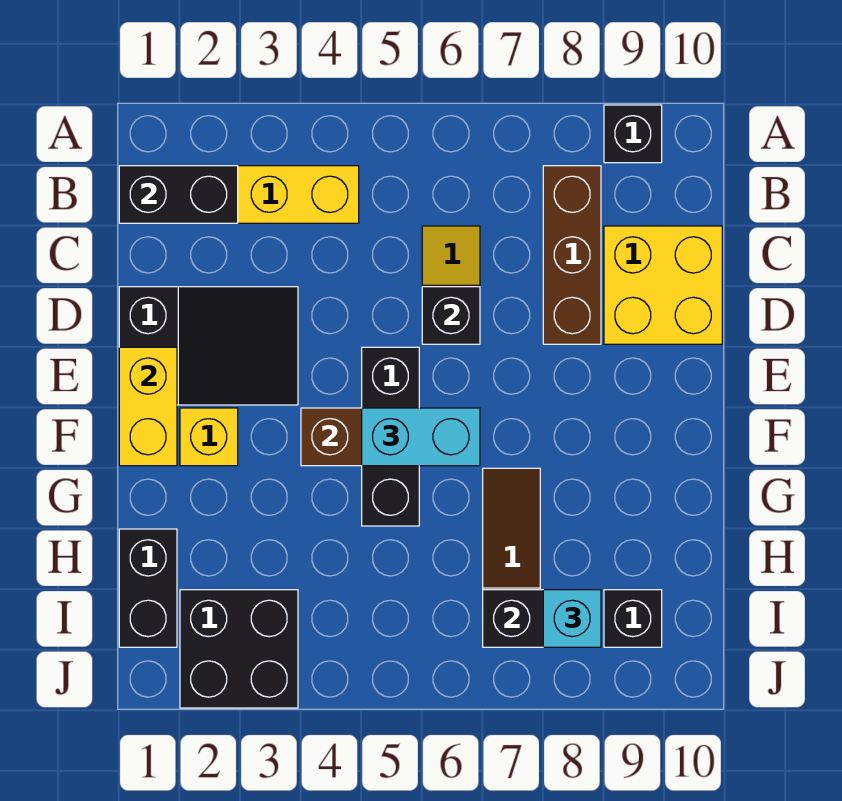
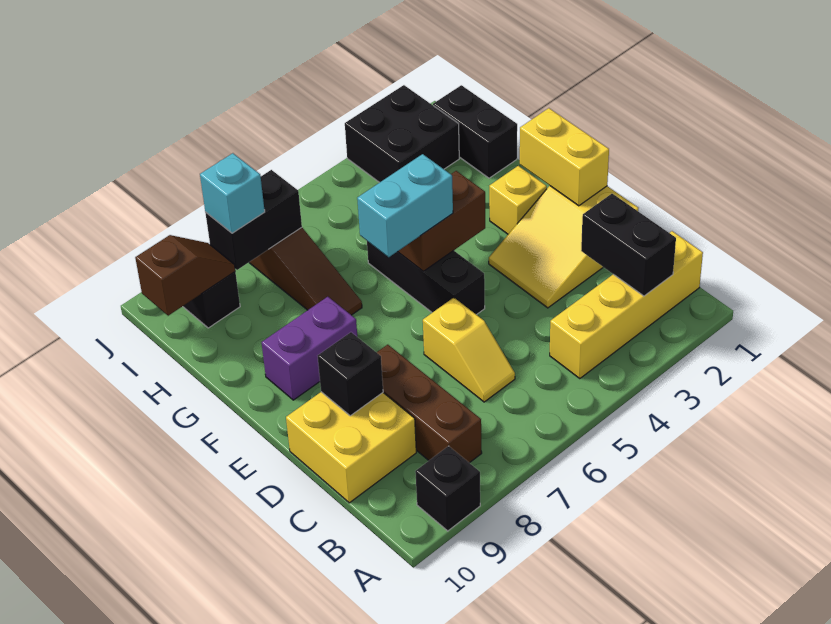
black brick B1:B2 level 2 -> black brick B2:C2 level 2
black slope D1:E3 level 1 top 1 -> yellow slope D1:E3 level 1 top 1
black brick D6 level 2 -> black brick D9 level 2
none -> purple brick F8:F9 level 1
none -> brown slope I9:I10 level 2 top 10

